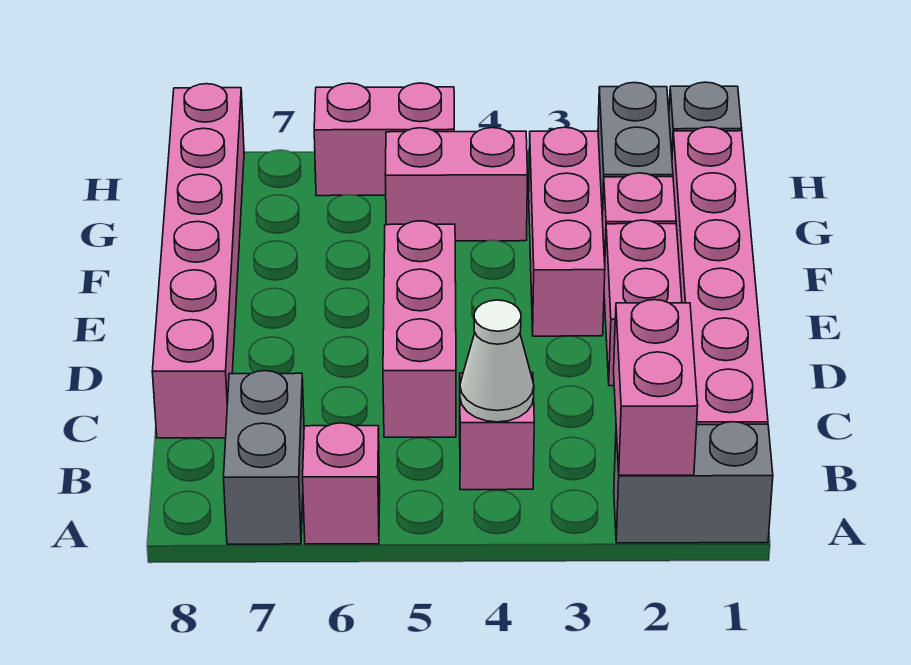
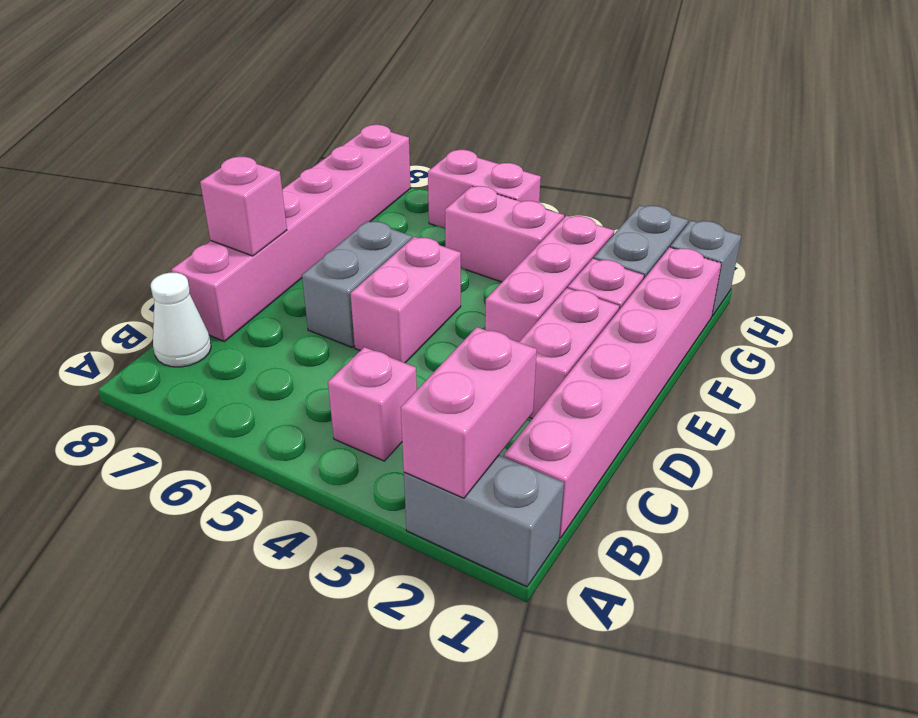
pink brick A6 level 1 -> pink brick D8 level 2
grey brick A7:B7 level 1 -> grey brick D6:E6 level 1
white cone B4 level 2 -> white cone B8 level 1
pink brick C5:E5 level 1 -> pink brick D5:E5 level 1

